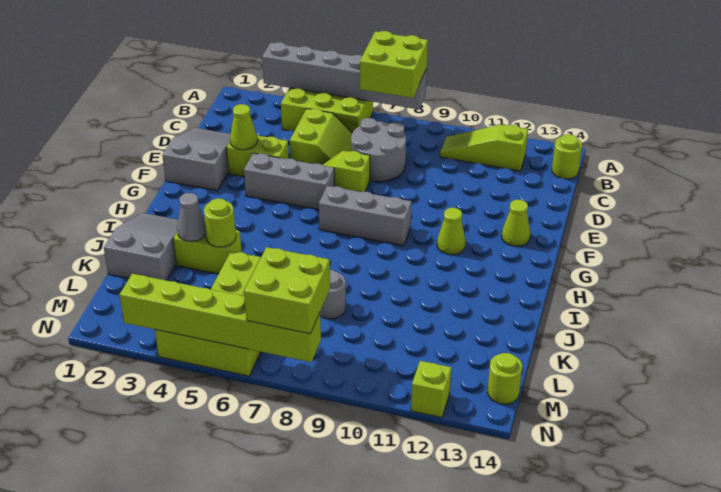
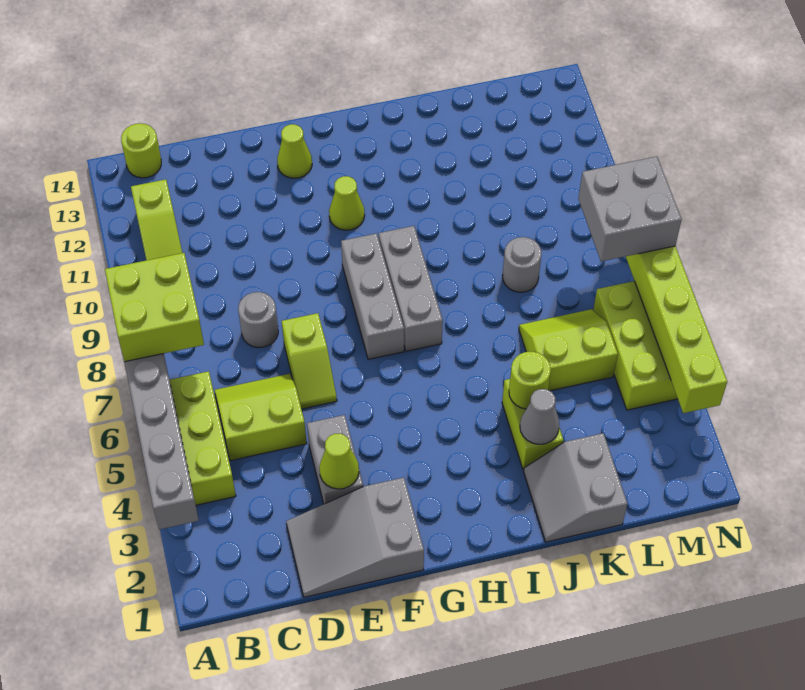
grey round brick C7:D8 level 1 -> grey round brick D8 level 1
lime brick E3:E4 level 1 -> grey brick E3:E4 level 1
grey brick F4:F6 level 1 -> grey brick H7:H9 level 1
grey slope I1:K2 level 1 top K -> grey slope J1:K2 level 1 top K
lime brick M7:N8 level 3 -> grey brick M7:N8 level 3
lime round brick M14 level 1 -> none
lime brick N12 level 1 -> none

